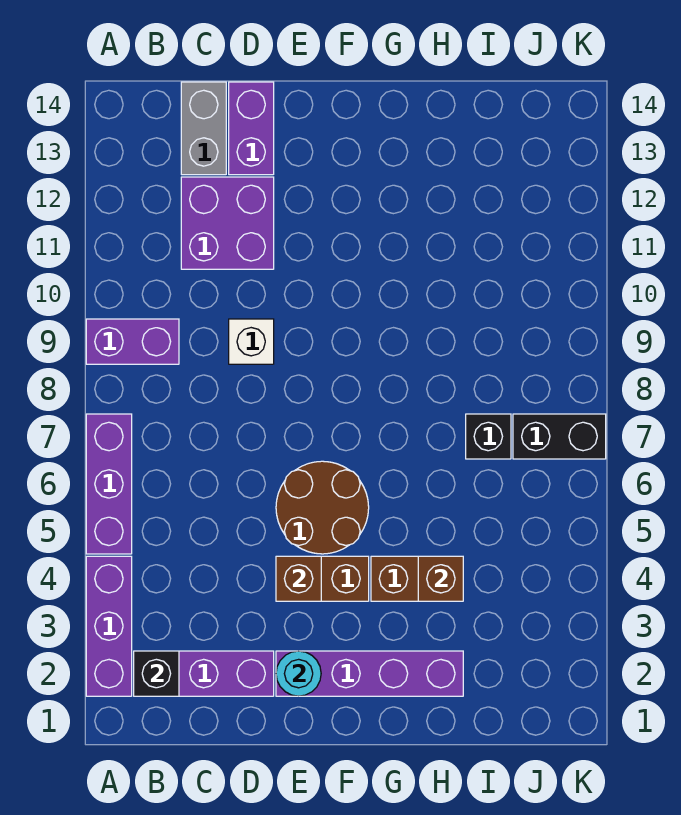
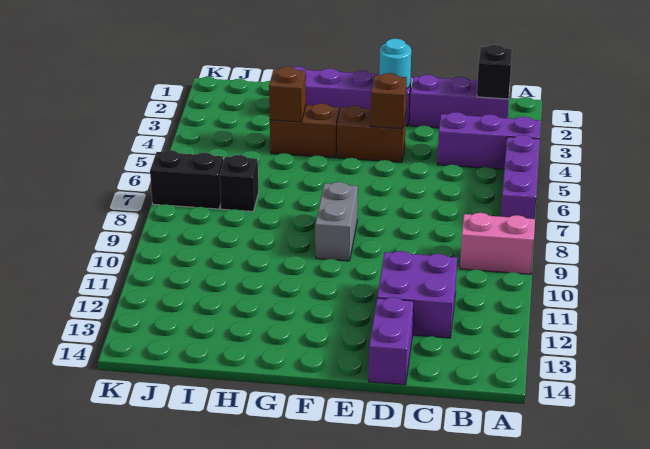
purple brick A2:A4 level 1 -> purple brick A4:C4 level 1
purple brick A9:B9 level 1 -> pink brick A9:B9 level 1
grey brick C13:C14 level 1 -> grey brick F8:F9 level 1
white brick D9 level 1 -> none
brown round brick E5:F6 level 1 -> none

